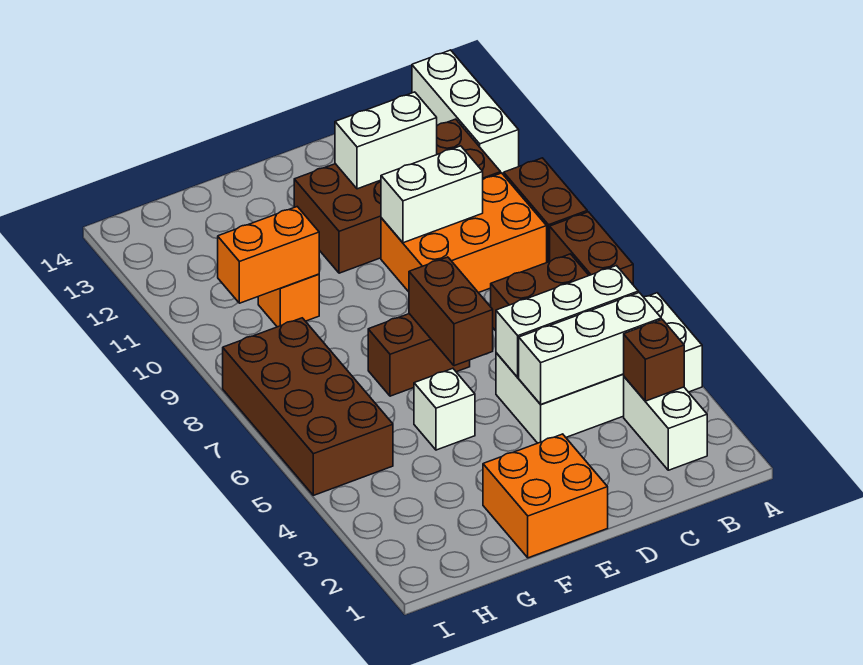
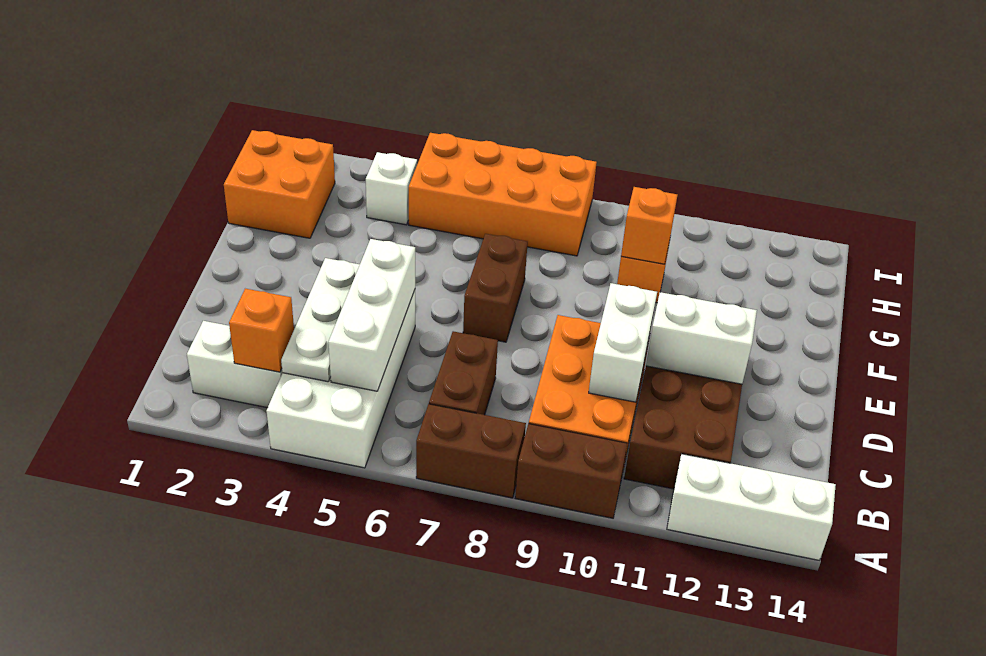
brown brick B3 level 2 -> orange brick B3 level 2
white brick B4:D4 level 2 -> white plate B4:D4 level 2
white brick C12:D12 level 2 -> white brick D11:D12 level 2
orange brick E1:F2 level 1 -> orange brick G1:H2 level 1
brown brick E6:E7 level 2 -> none
white brick F5 level 1 -> white brick H4 level 1
orange brick G10:H10 level 2 -> orange brick G10 level 2
brown brick H5:I8 level 1 -> orange brick H5:I8 level 1

